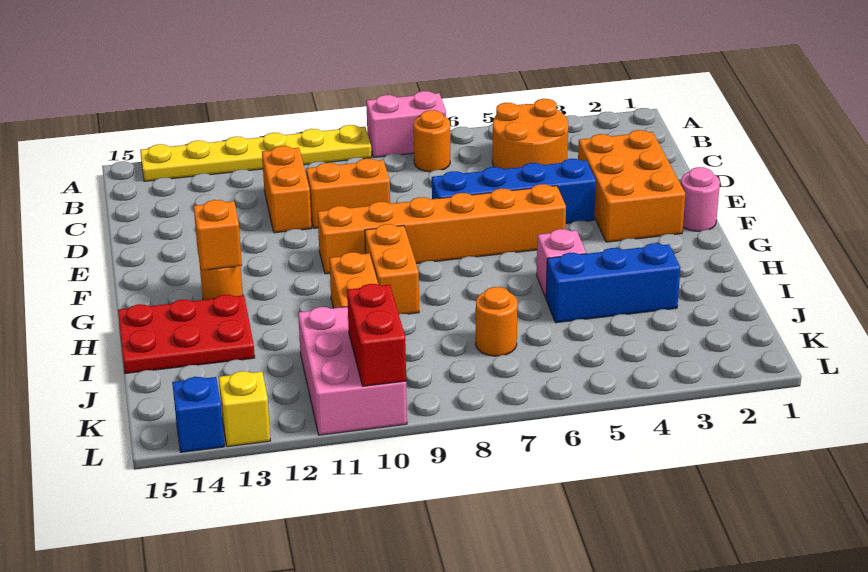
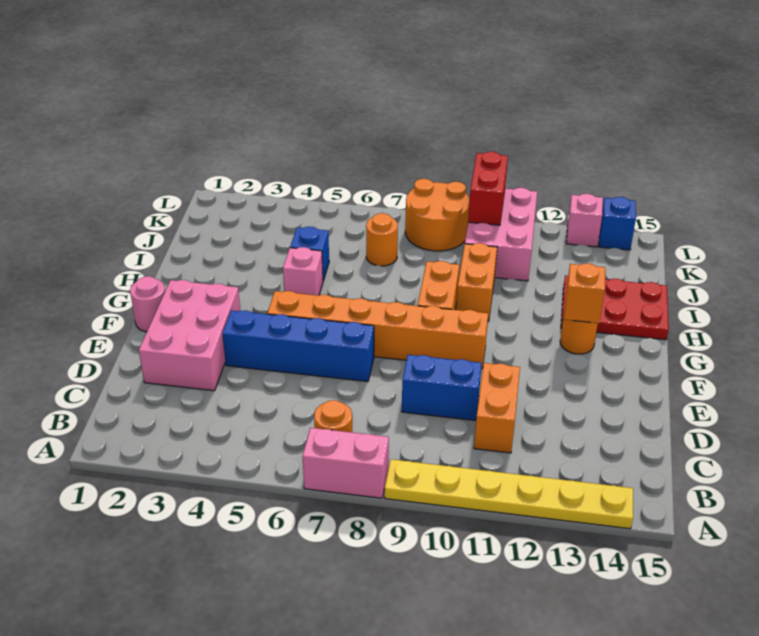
orange round brick B4:C5 level 1 -> orange round brick K8:L9 level 1
orange brick D2:F3 level 1 -> pink brick D2:F3 level 1
orange brick D9:D10 level 1 -> blue brick D9:D10 level 1
blue brick I3:I5 level 1 -> blue brick I5 level 1
yellow brick L13 level 1 -> pink brick L13 level 1

